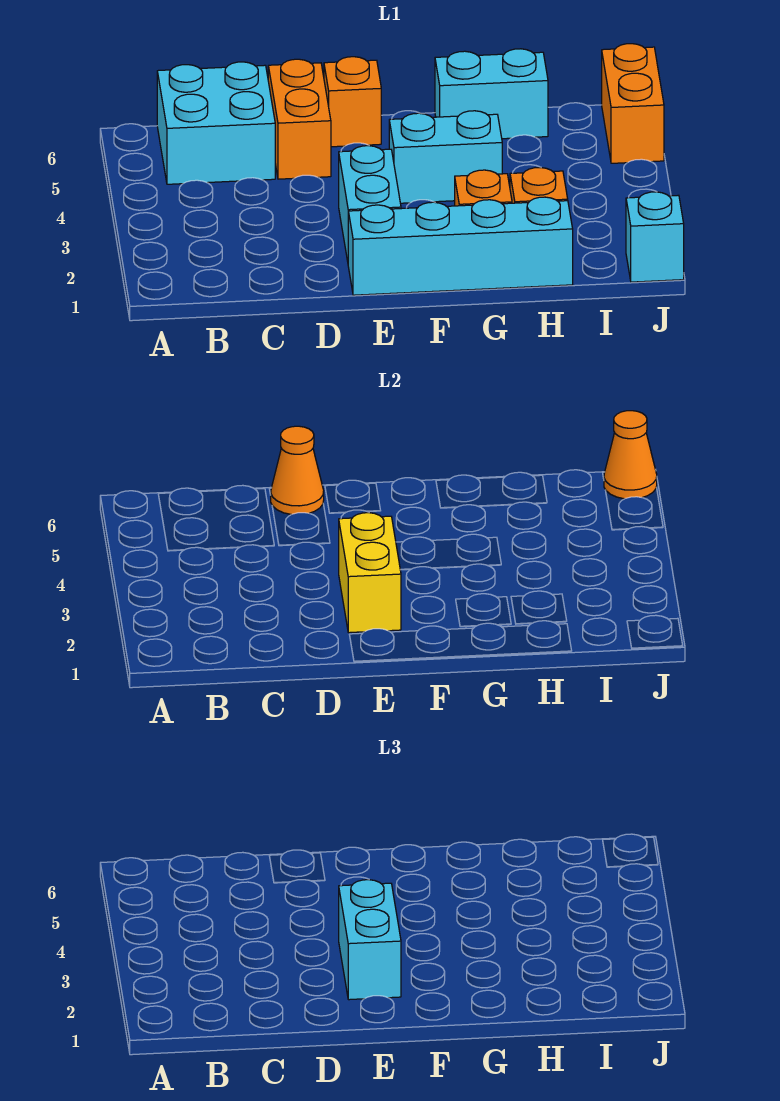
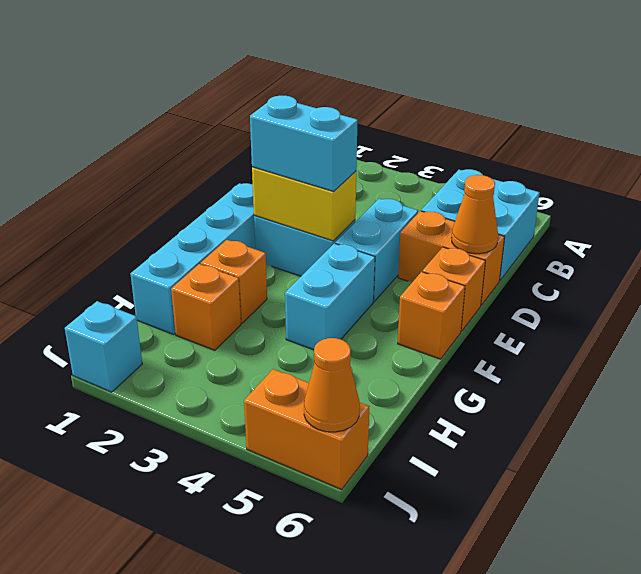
none -> orange brick F6 level 1
cyan brick G6:H6 level 1 -> cyan brick D4:E4 level 1

